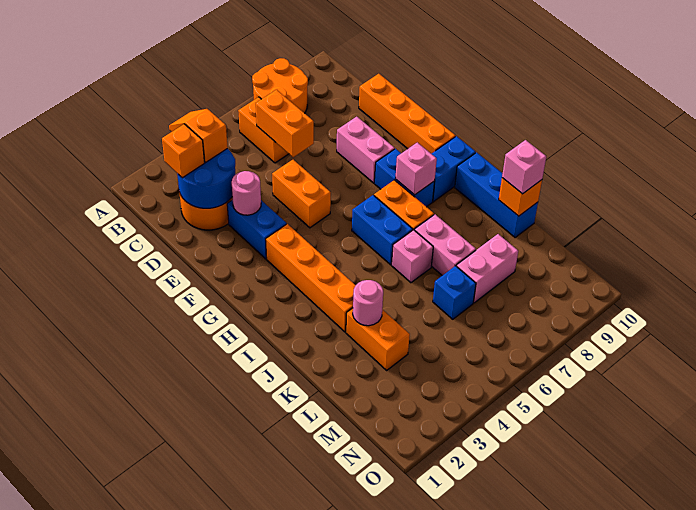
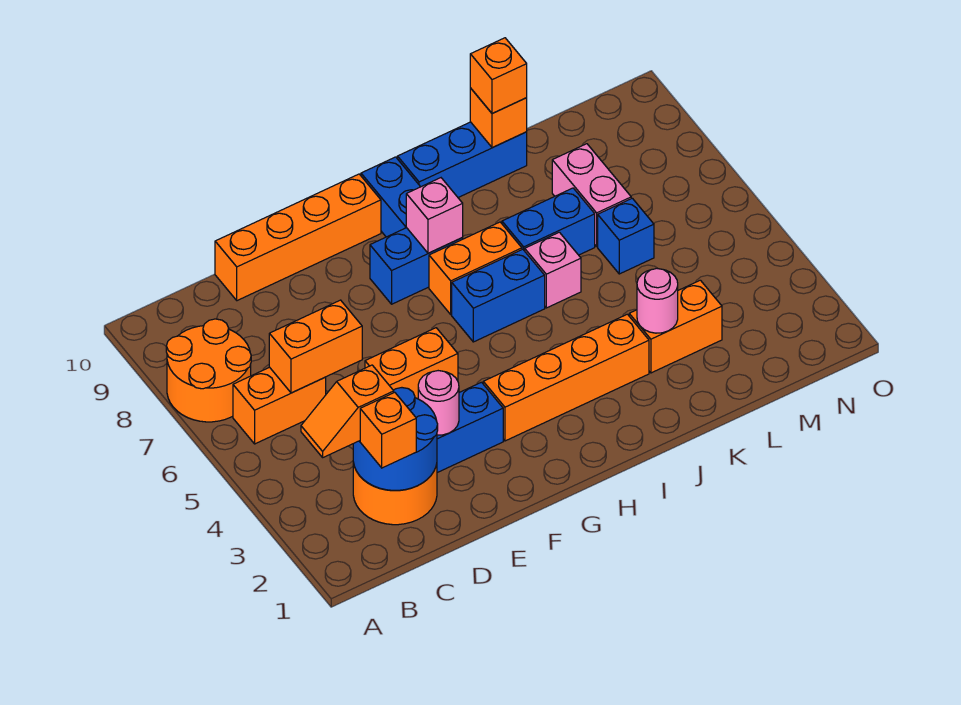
pink brick E8:F8 level 1 -> none
pink brick J7:K7 level 1 -> blue brick J7:K7 level 1
pink brick K10 level 3 -> orange brick K10 level 3

